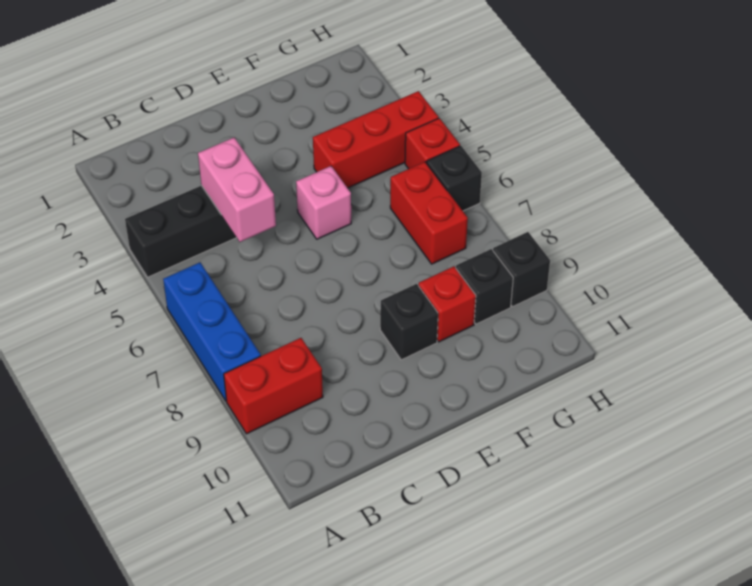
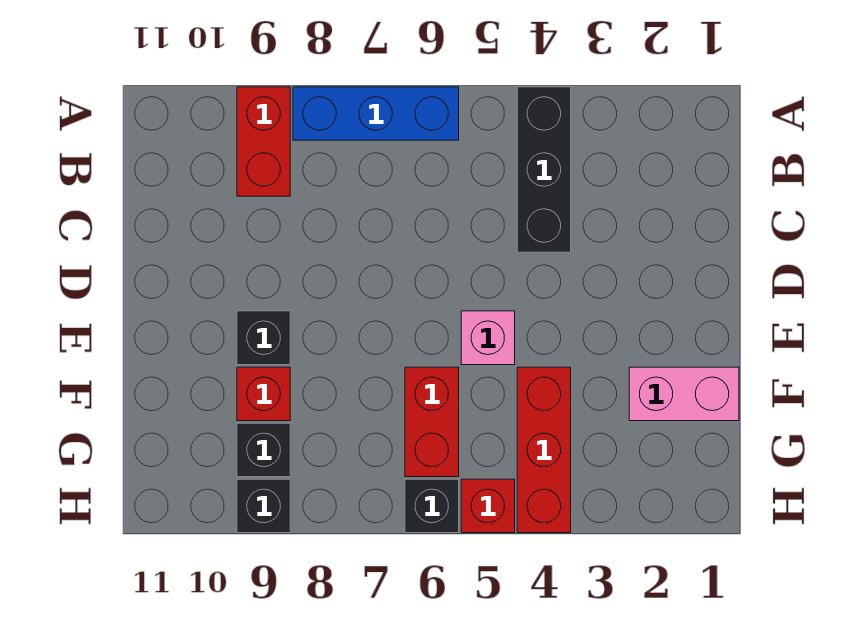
pink brick C4:C5 level 2 -> pink brick F1:F2 level 1
red brick G6:G7 level 1 -> red brick F6:G6 level 1

